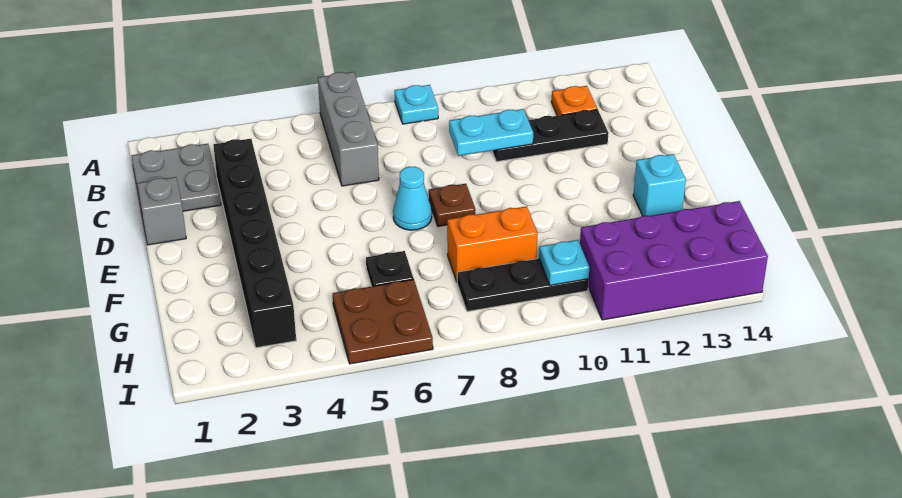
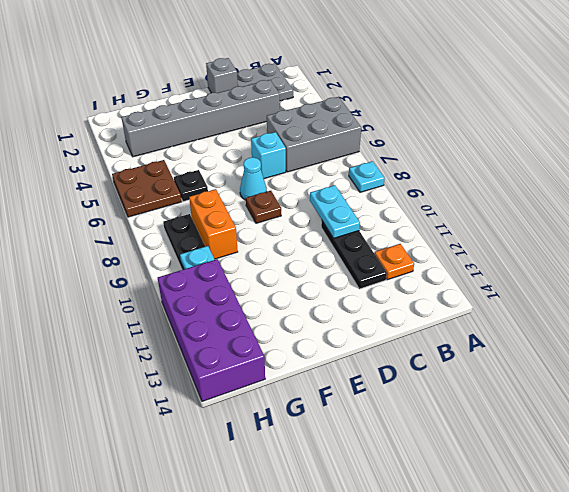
grey brick A6:C6 level 1 -> grey brick A5:C6 level 1
black brick C3:H3 level 1 -> grey brick C3:H3 level 1
cyan brick F13 level 1 -> cyan brick D6 level 1

